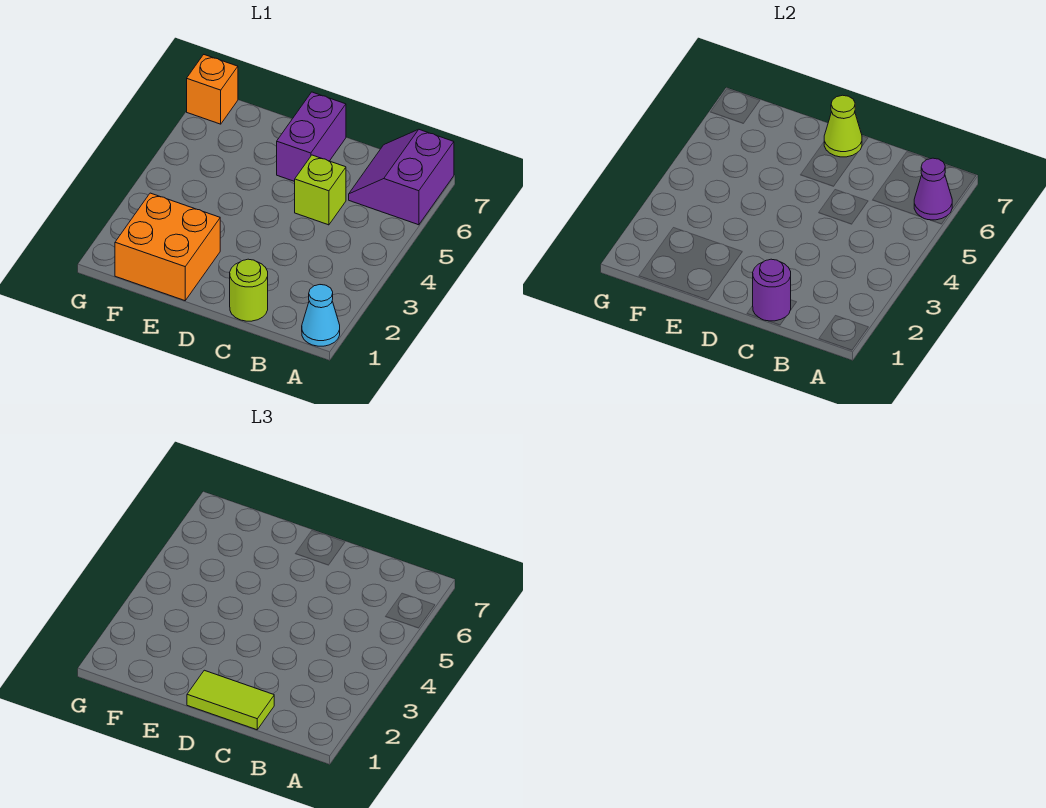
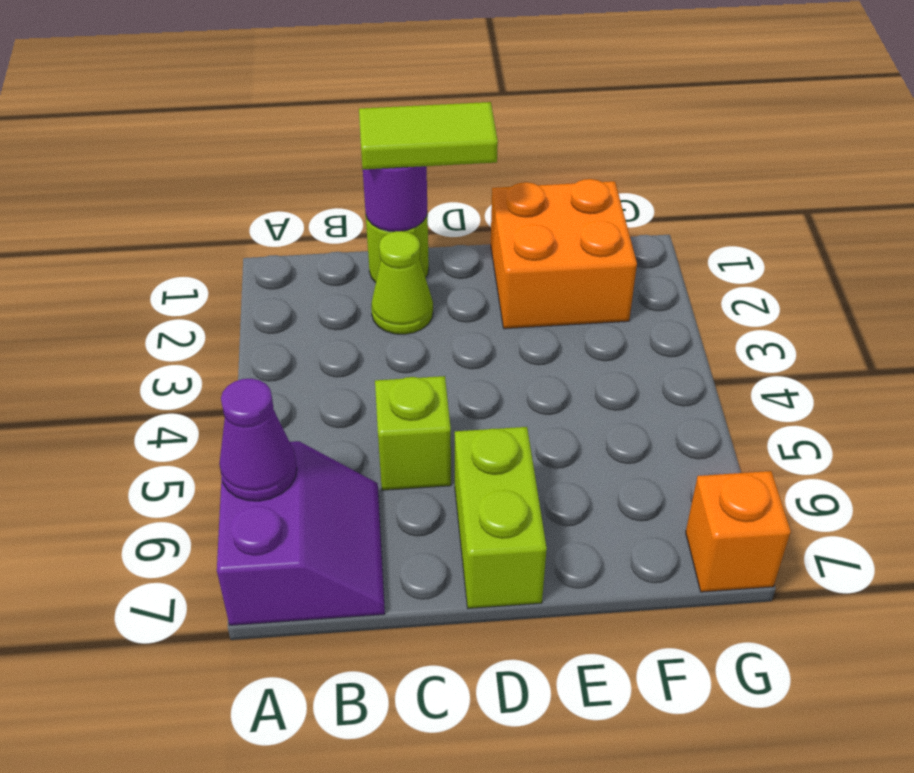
cyan cone A1 level 1 -> none
purple brick D6:D7 level 1 -> lime brick D6:D7 level 1
lime cone D7 level 2 -> lime cone C2 level 1

